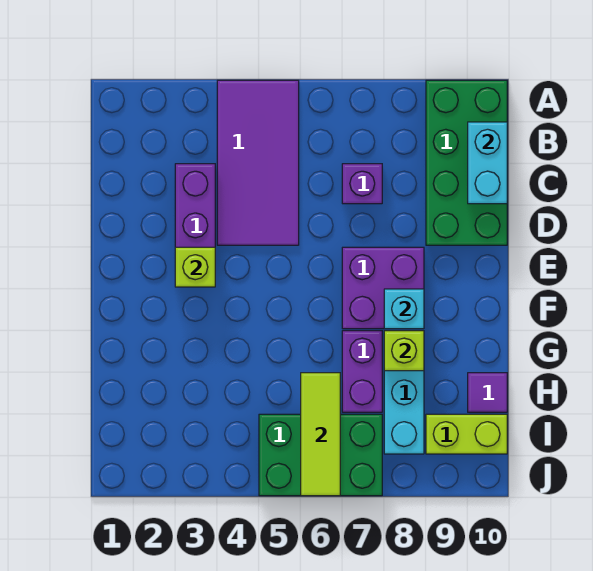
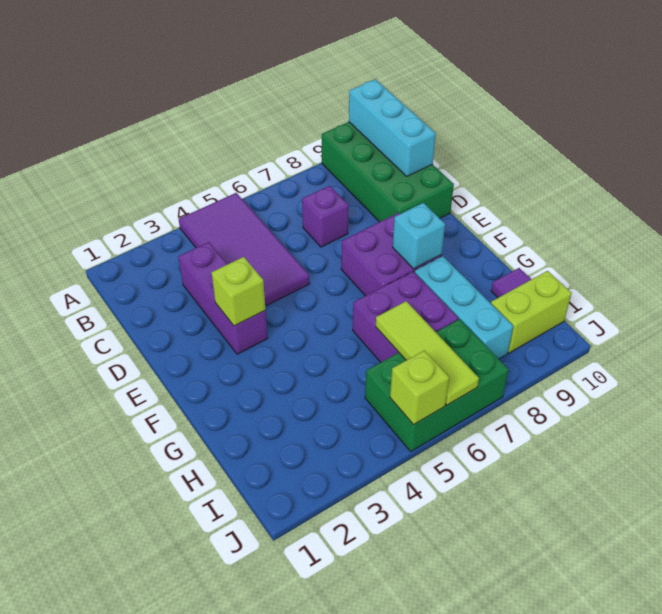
cyan brick B10:C10 level 2 -> cyan brick A10:C10 level 2
purple brick G7:H7 level 1 -> purple brick G6:H7 level 1
lime brick G8 level 2 -> lime brick J5 level 2

